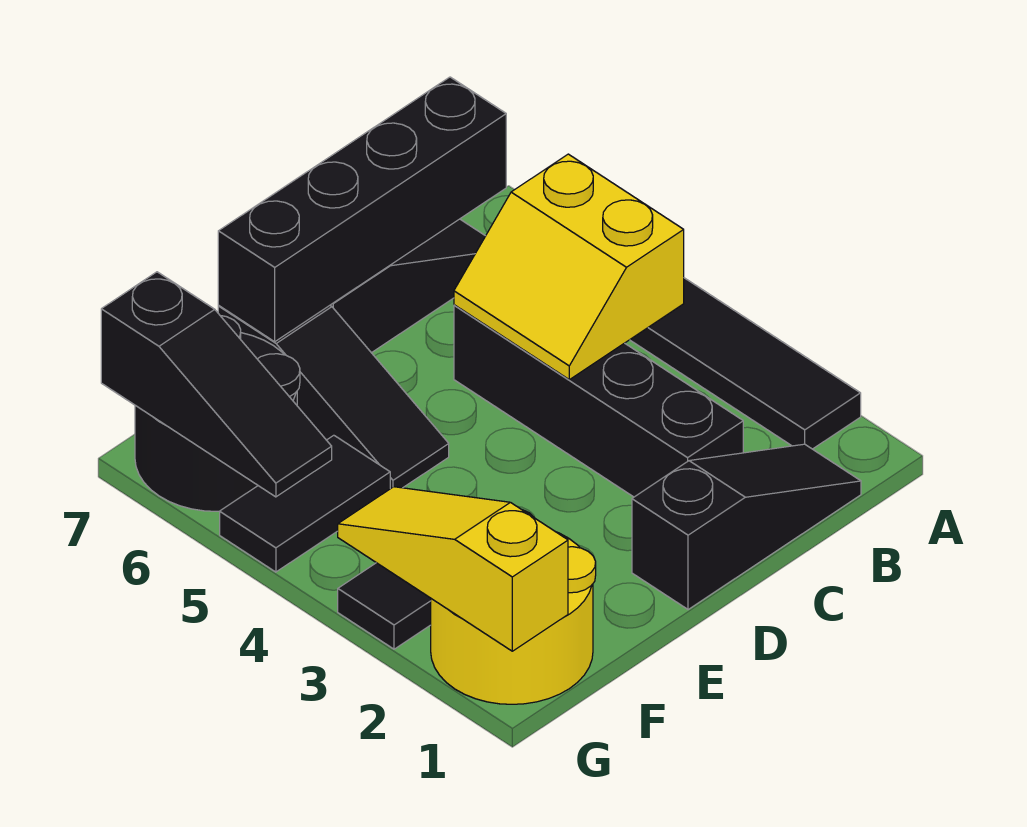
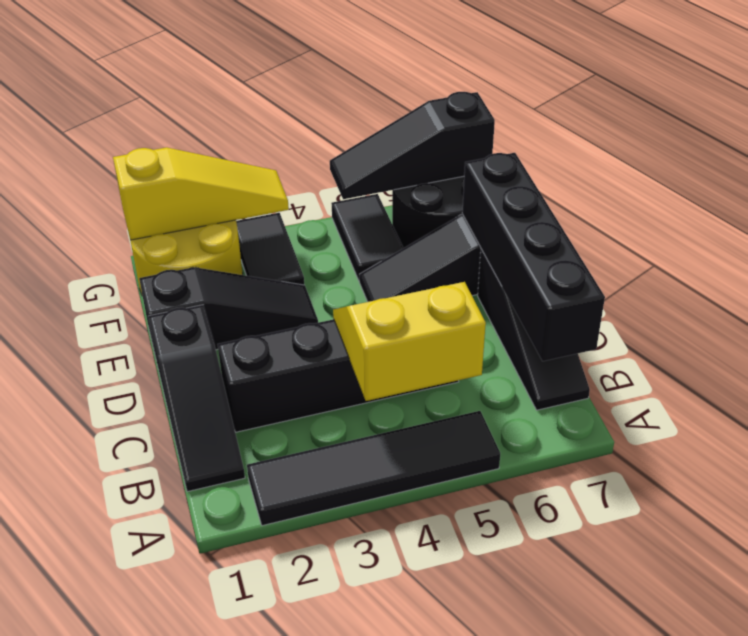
none -> black slope E1:E3 level 1 top 1

